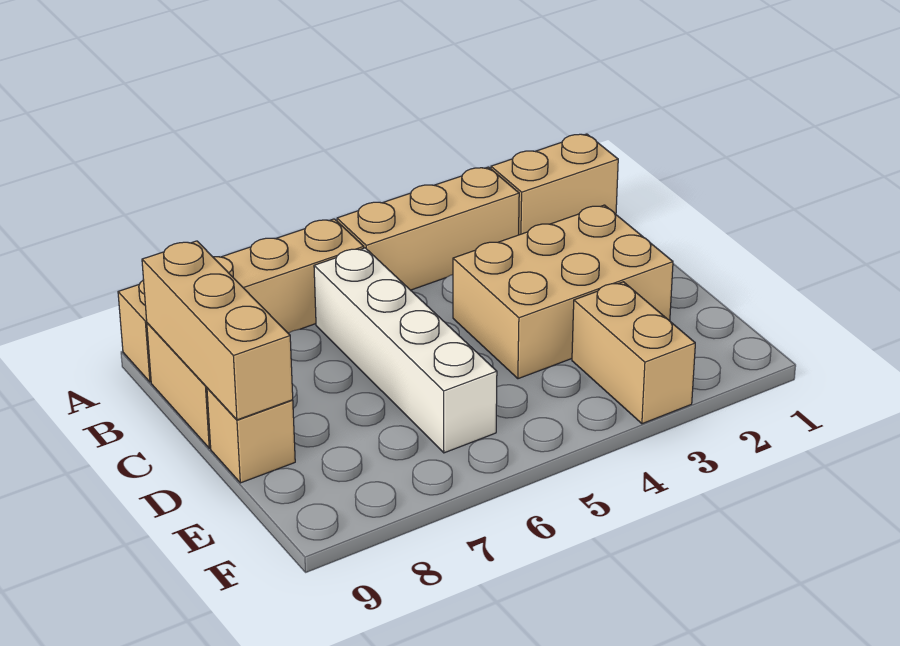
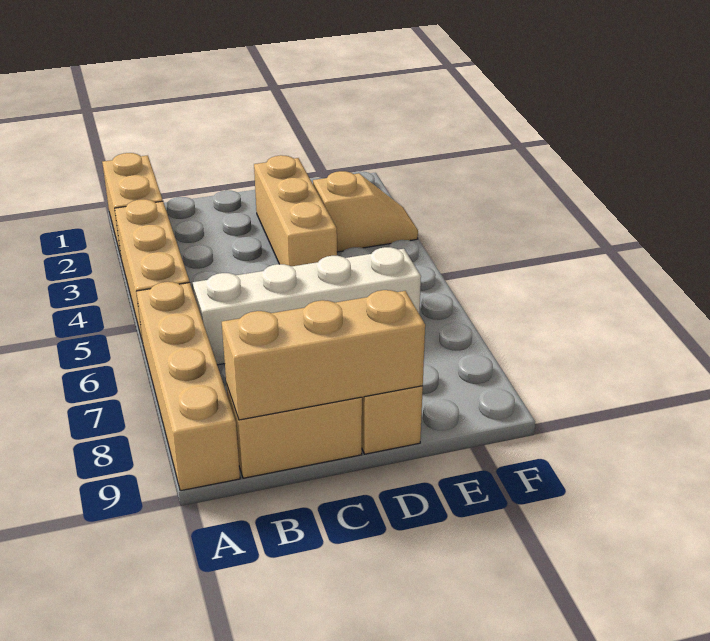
tan brick C2:D4 level 1 -> tan brick D2:D4 level 1
tan brick E3:F3 level 1 -> tan slope E3:F3 level 1 top E

